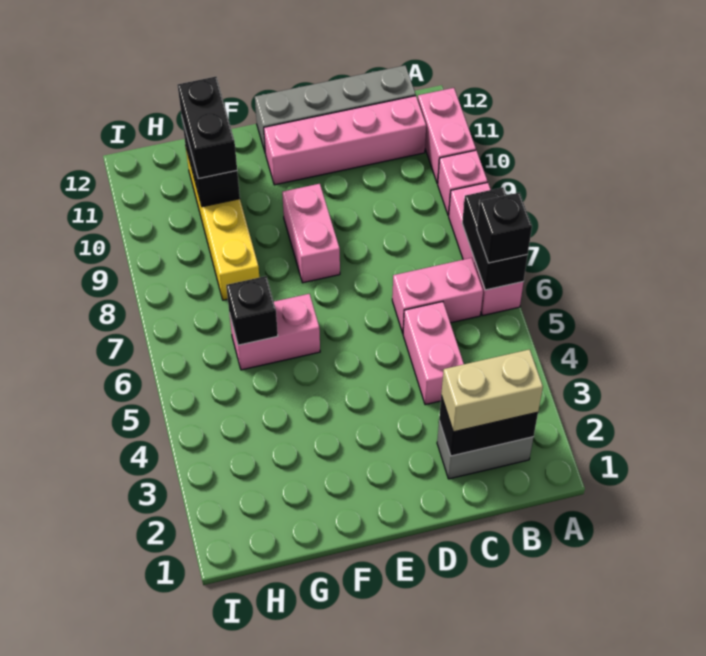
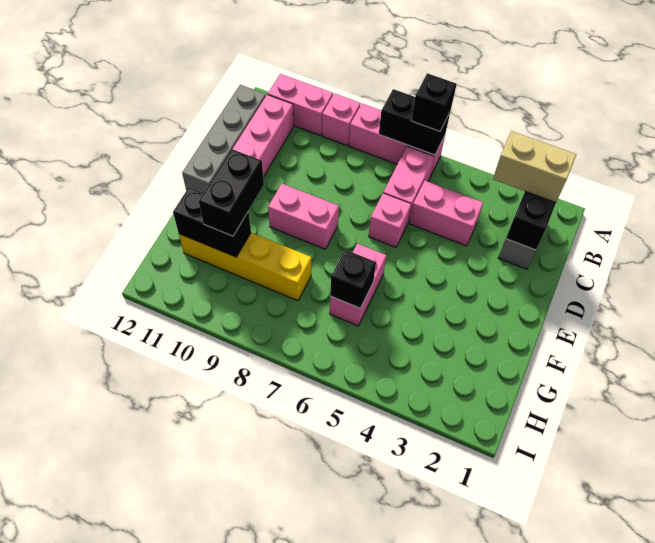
tan brick B2:C2 level 3 -> tan brick B2:B3 level 3
none -> pink brick D6 level 1
black brick G10:G11 level 3 -> black brick F10:G10 level 3

